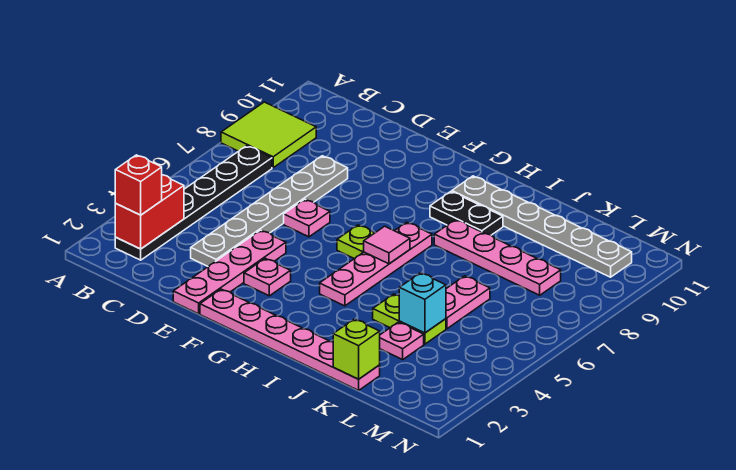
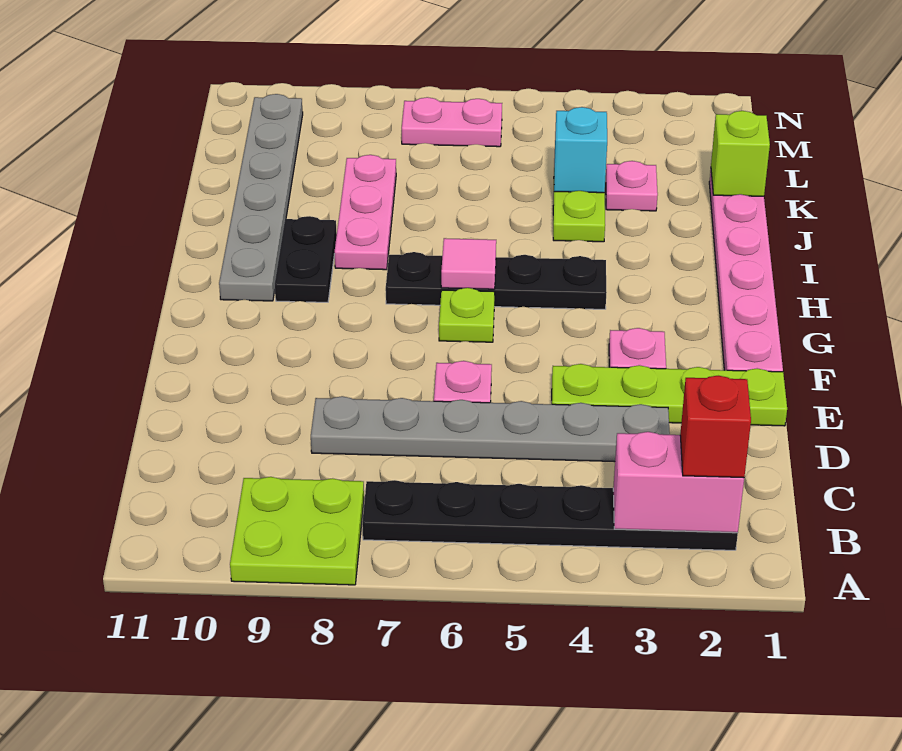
lime tile A8:B9 level 1 -> lime plate A8:B9 level 1
red brick B2:B3 level 2 -> pink brick B2:B3 level 2
pink plate E1:E4 level 1 -> lime plate E1:E4 level 1
pink plate H4:H7 level 1 -> black plate H4:H7 level 1
pink plate I8:L8 level 1 -> pink plate I8:K8 level 1
pink plate K5:K6 level 1 -> pink plate M6:M7 level 1

